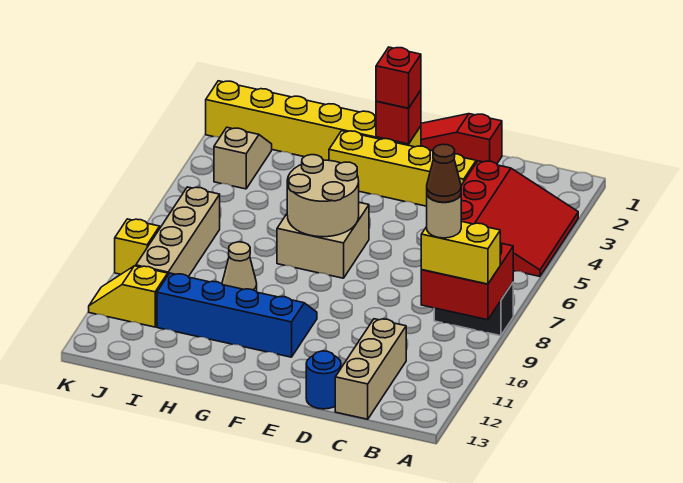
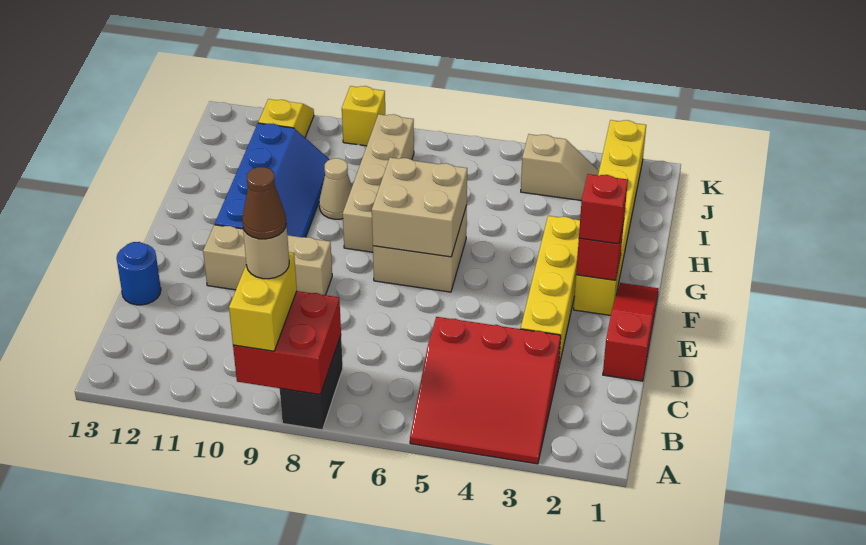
tan brick C11:C13 level 1 -> tan brick E9:E11 level 1
tan round brick F6:G7 level 2 -> tan brick F6:G7 level 2
tan brick J7:J10 level 1 -> tan brick G8:J8 level 1

